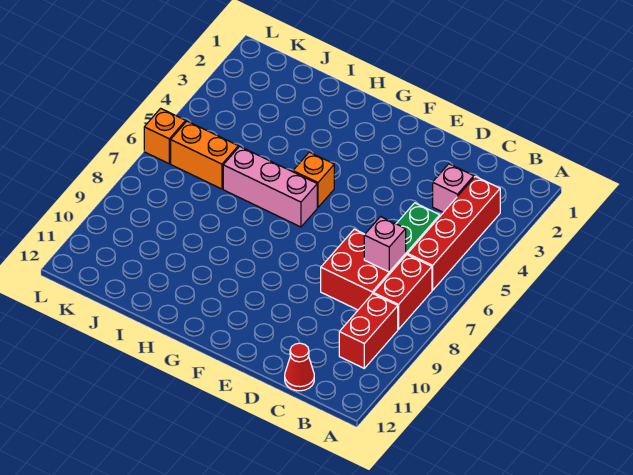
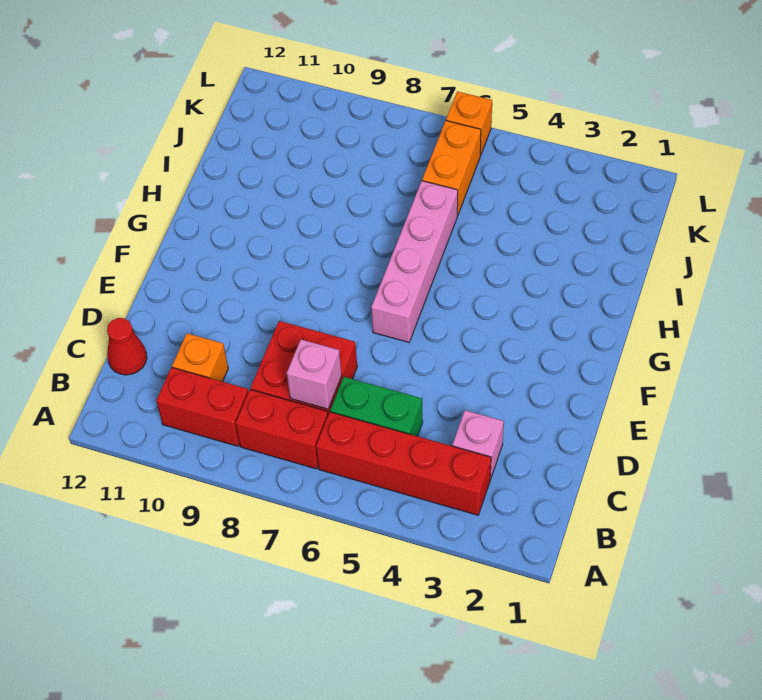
orange brick G5 level 1 -> orange brick C10 level 1
pink brick G6:I6 level 1 -> pink brick F6:I6 level 1

